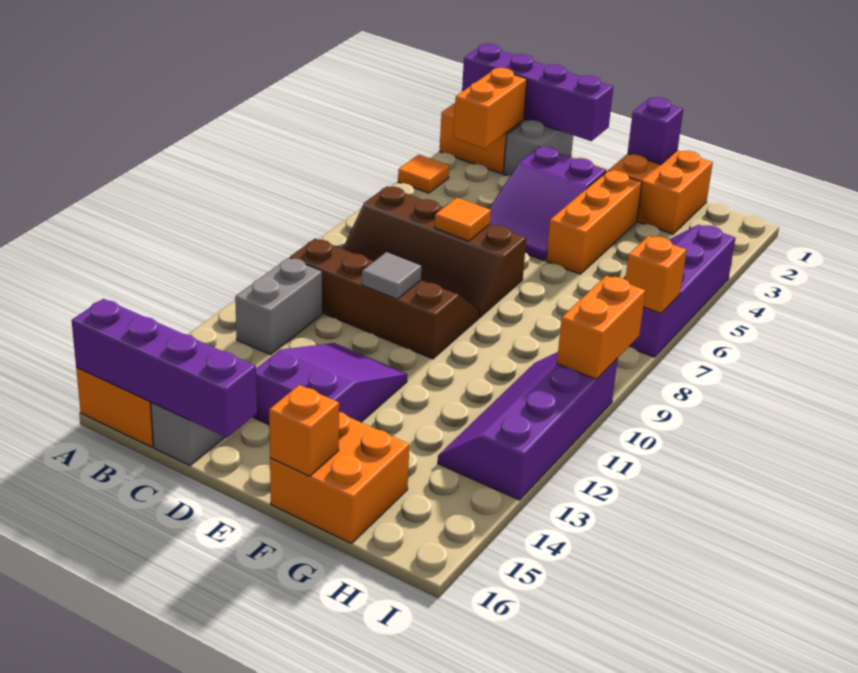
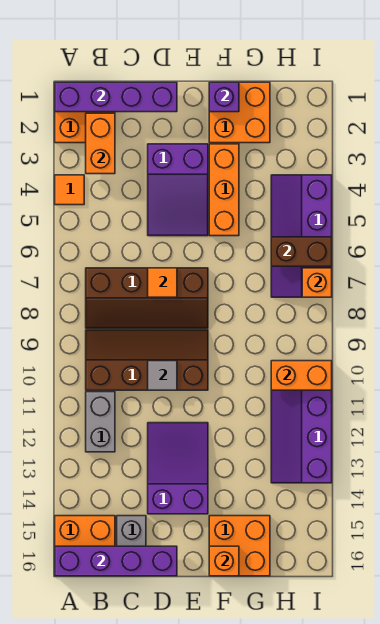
grey brick C1:C2 level 1 -> none
none -> brown brick H6:I6 level 2
orange brick I9:I10 level 2 -> orange brick H10:I10 level 2

